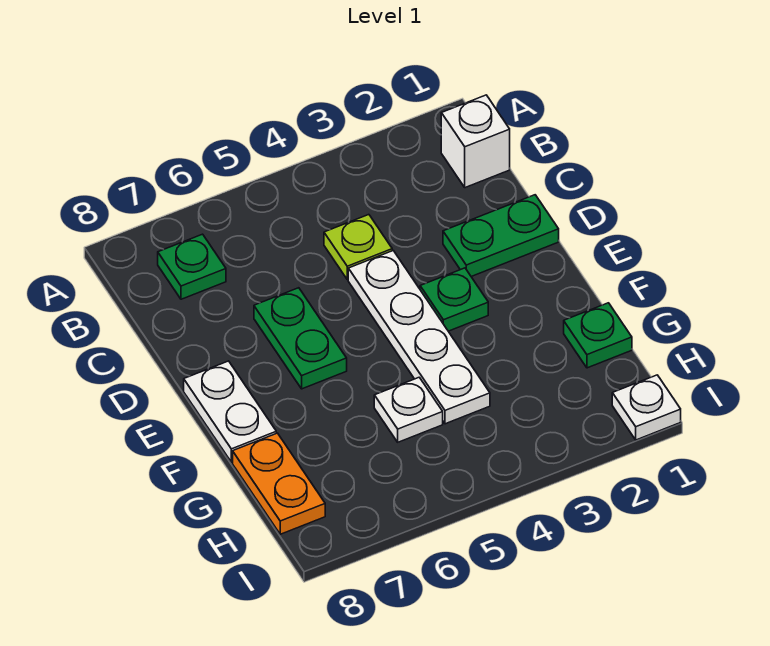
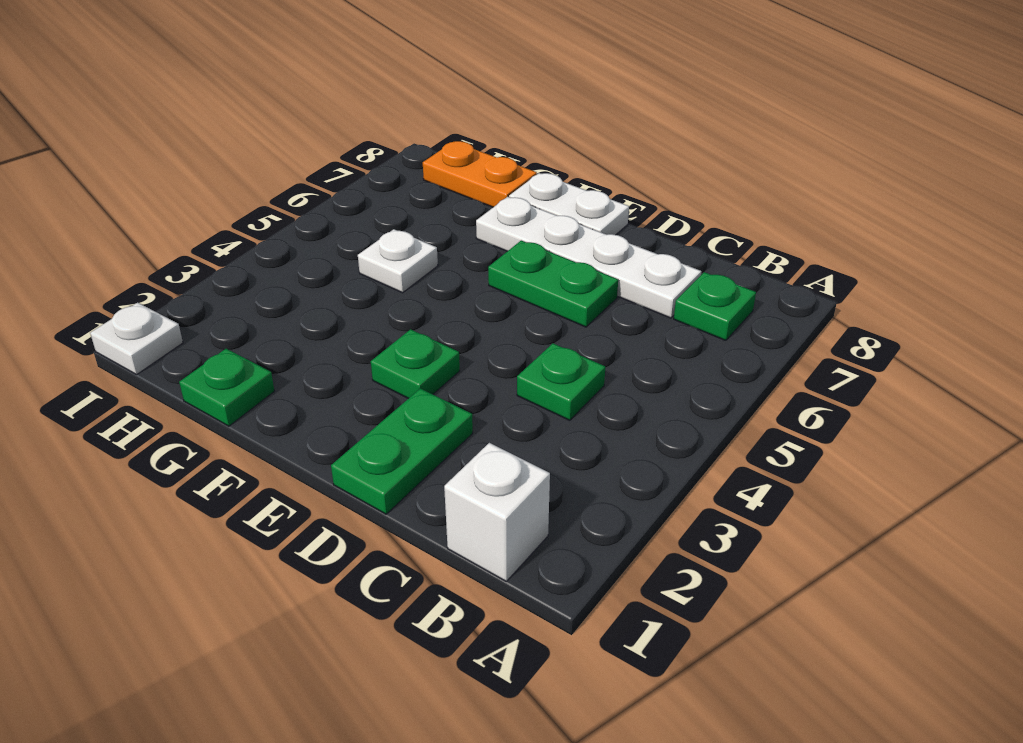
lime plate C4 level 1 -> green plate C4 level 1
white plate D4:G4 level 1 -> white plate C7:F7 level 1

